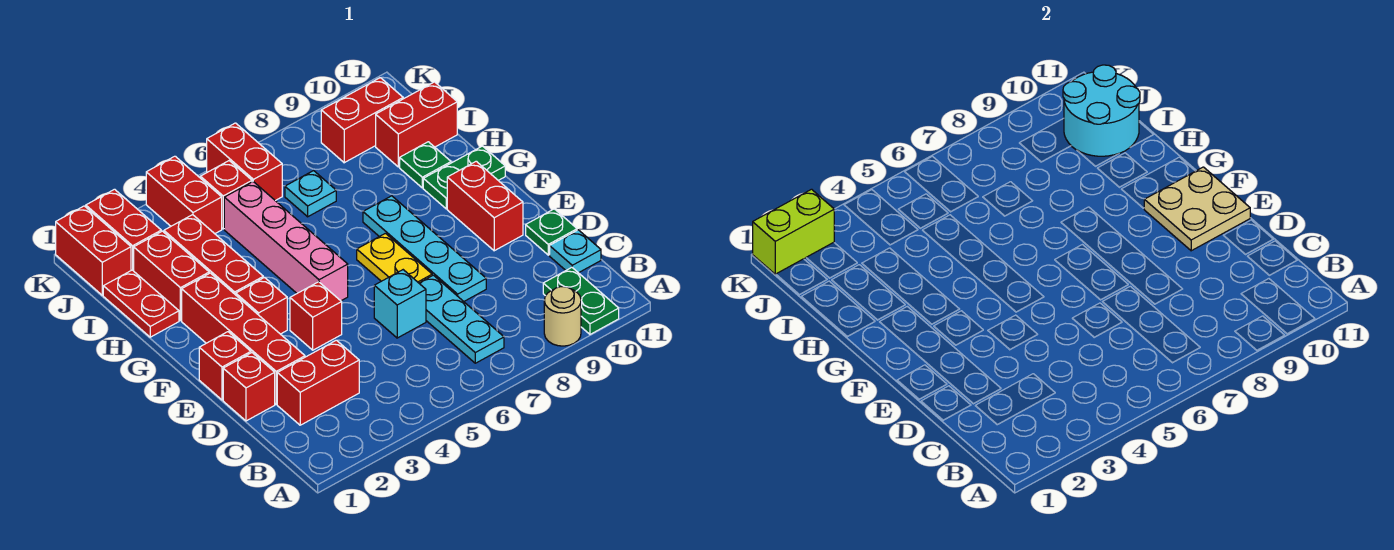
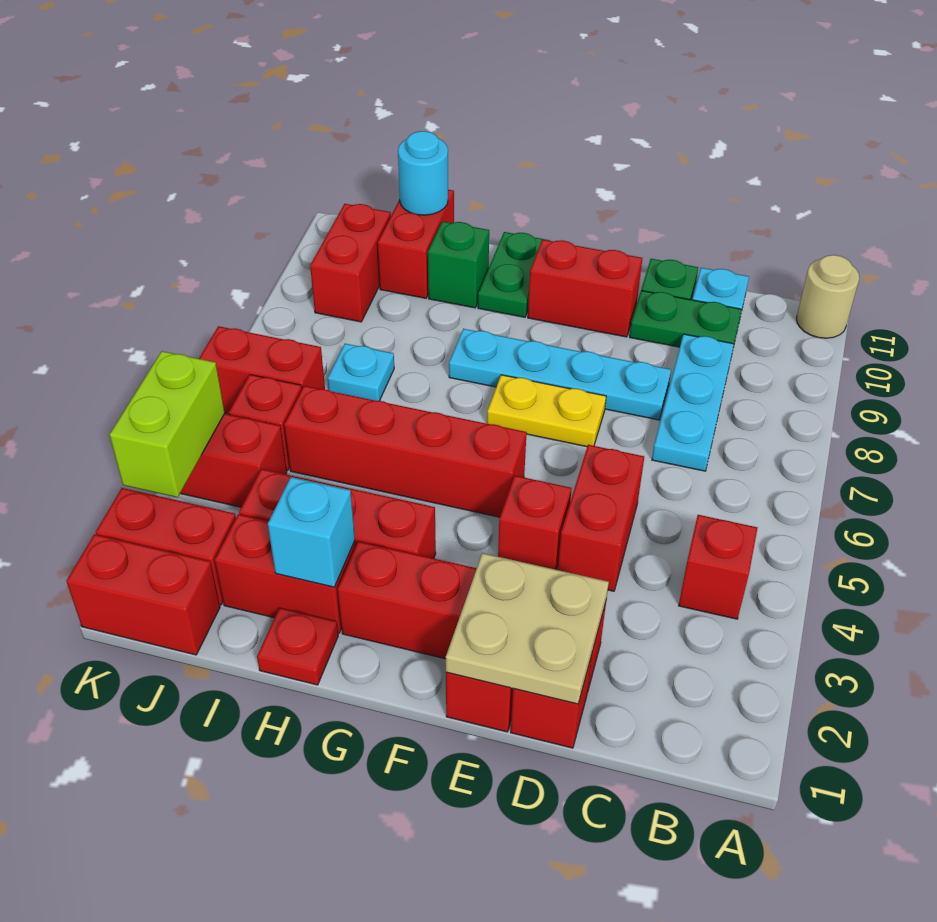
tan round brick A9 level 1 -> tan round brick A11 level 1
green plate A10:B10 level 1 -> green plate C10:D10 level 1
cyan plate B7:D7 level 1 -> cyan plate C7:C9 level 1
red brick C2:C3 level 1 -> red brick D4:D5 level 1
cyan brick D6 level 1 -> cyan brick H2 level 2
tan plate E10:F11 level 2 -> tan plate D1:E2 level 2
red brick F3 level 1 -> red brick B4 level 1
pink brick F5:I5 level 1 -> red brick F5:I5 level 1
red plate H1:I1 level 1 -> red plate H1 level 1
green plate H10 level 1 -> green brick H10 level 1
cyan round brick I10:J11 level 2 -> cyan round brick I11 level 2
lime brick K1:K2 level 2 -> lime brick K3:K4 level 2

